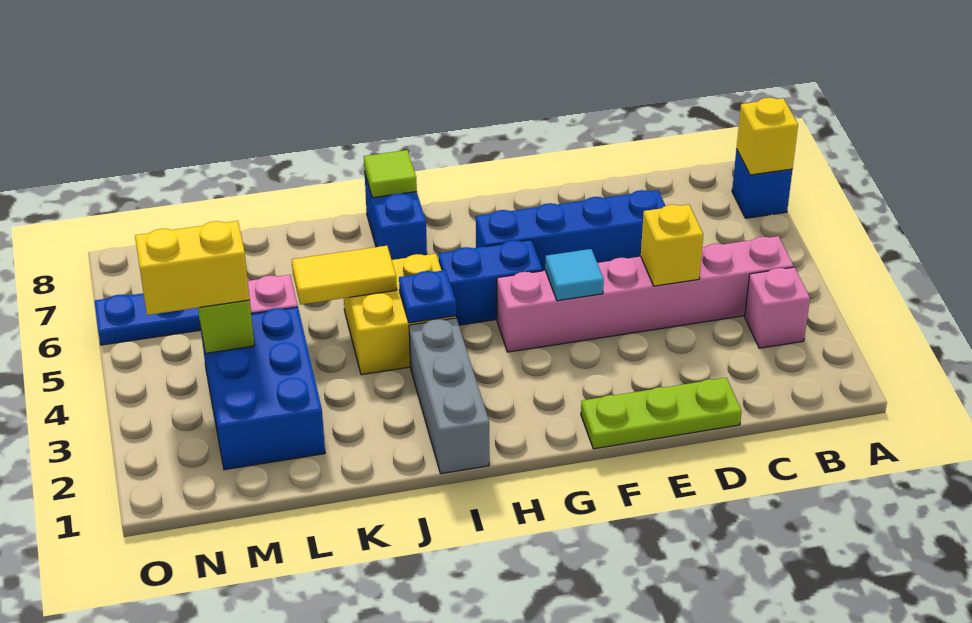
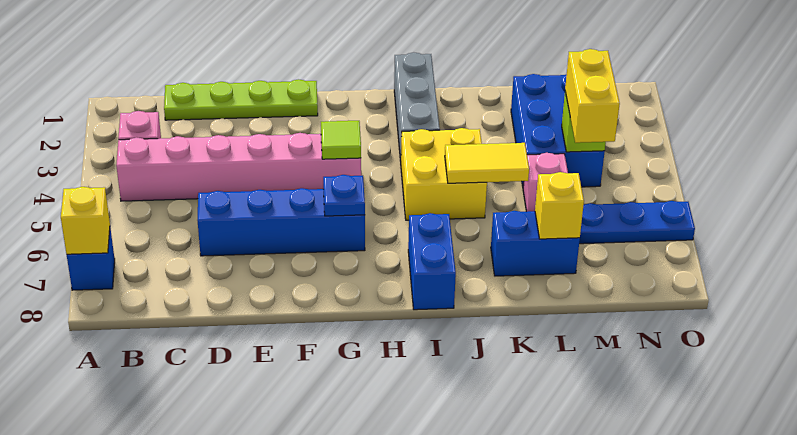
lime plate D1:F1 level 1 -> lime plate C1:F1 level 1
yellow brick D4 level 2 -> yellow brick L7 level 2
cyan tile F4 level 2 -> none
blue brick G5:H5 level 1 -> blue brick K7:L7 level 1
blue plate I4 level 2 -> blue plate G6 level 2
lime tile I8 level 2 -> lime tile G4 level 2
yellow brick M4:N4 level 3 -> yellow brick M4:M5 level 3

